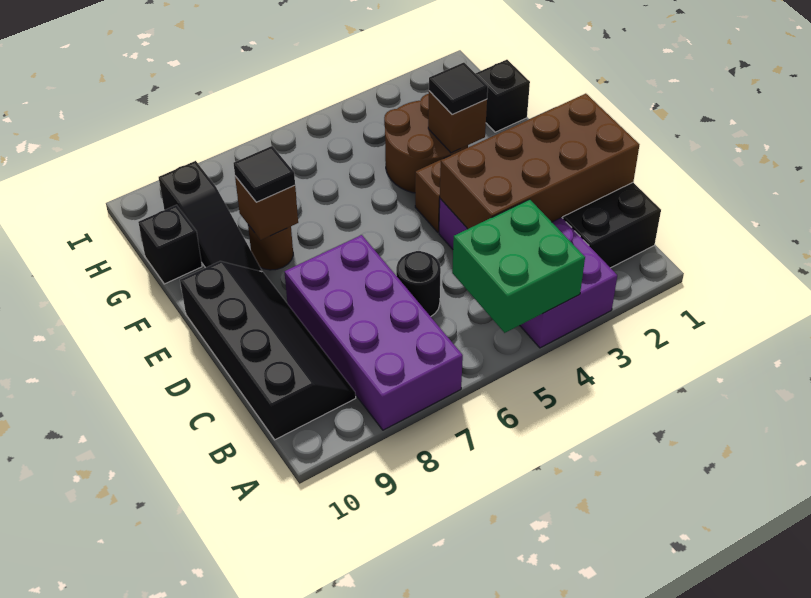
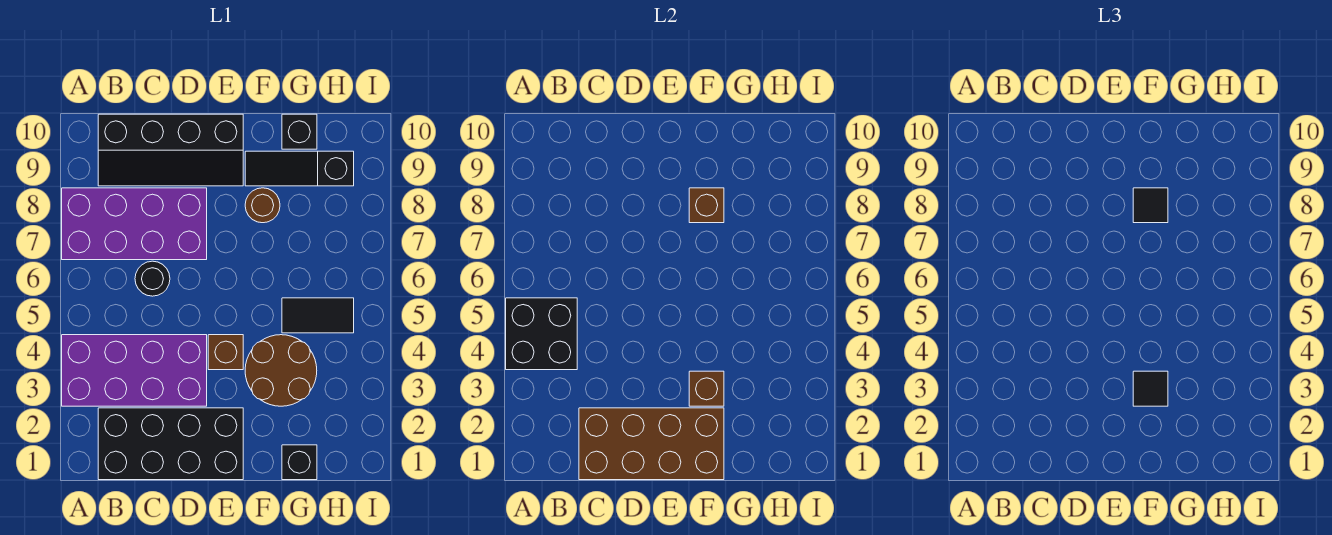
green brick A4:B5 level 2 -> black brick A4:B5 level 2
brown brick C1:D4 level 2 -> brown brick C1:F2 level 2
none -> black tile G5:H5 level 1

